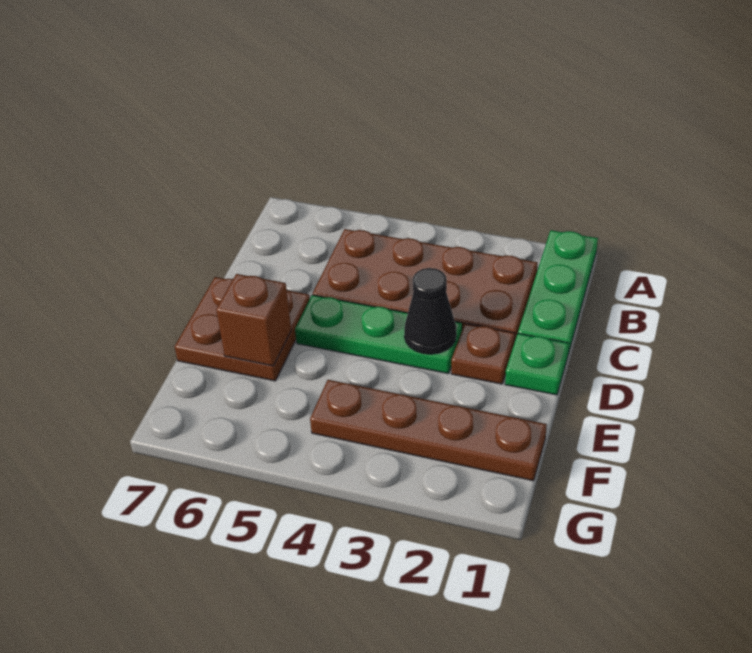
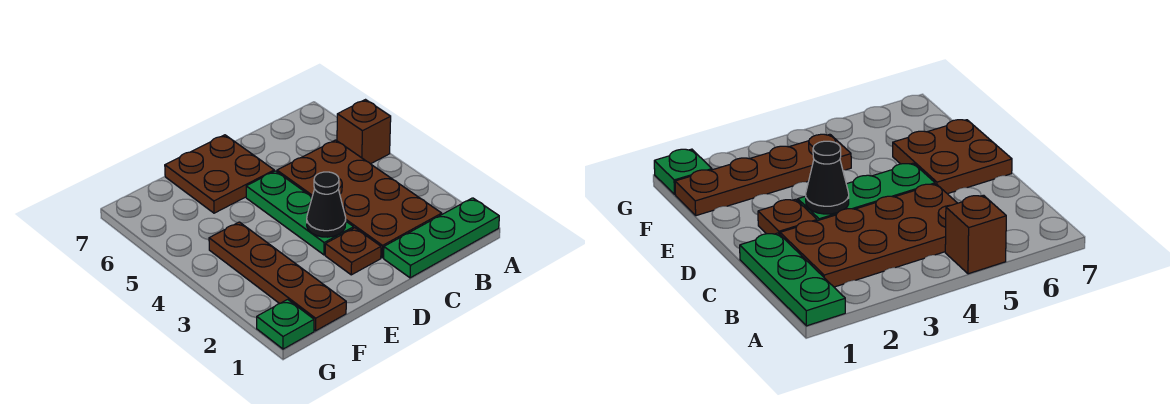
green plate D1 level 1 -> green plate G1 level 1
brown brick E6 level 2 -> brown brick A5 level 1

